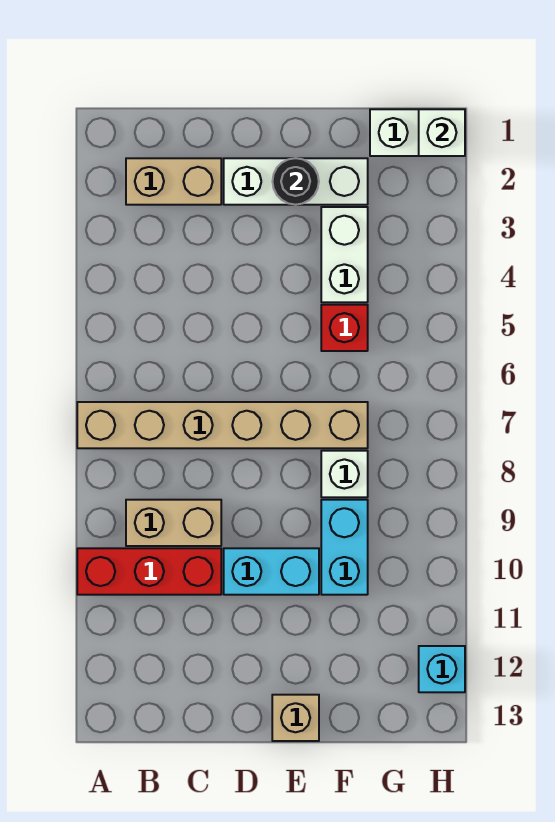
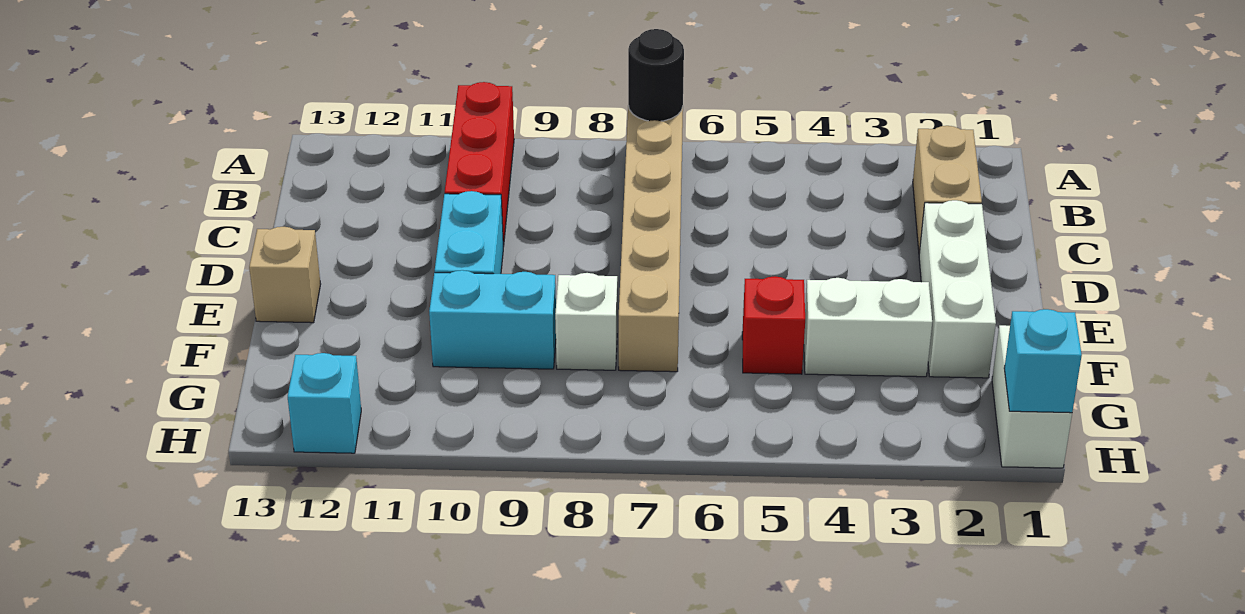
tan brick B9:C9 level 1 -> none
black round brick E2 level 2 -> black round brick A7 level 2
white brick H1 level 2 -> cyan brick H1 level 2

